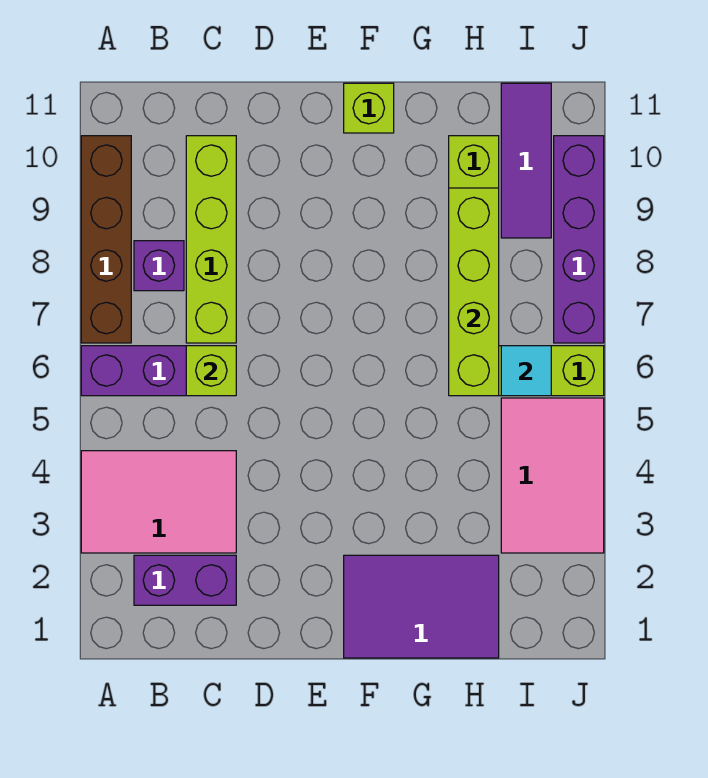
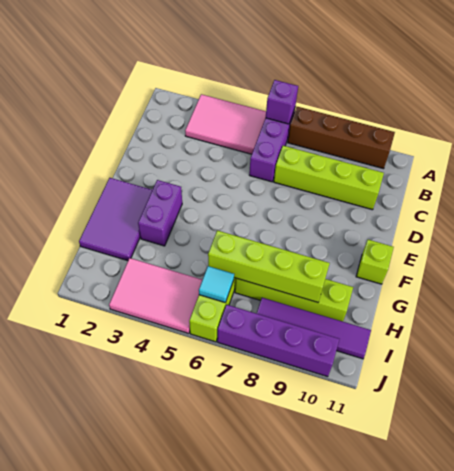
pink tile A3:C4 level 1 -> pink tile A3:B5 level 1
purple brick B2:C2 level 1 -> purple brick F3:G3 level 1
purple brick B8 level 1 -> purple brick A6 level 2
lime brick C6 level 2 -> none
purple tile I9:I11 level 1 -> purple tile I8:I11 level 1

